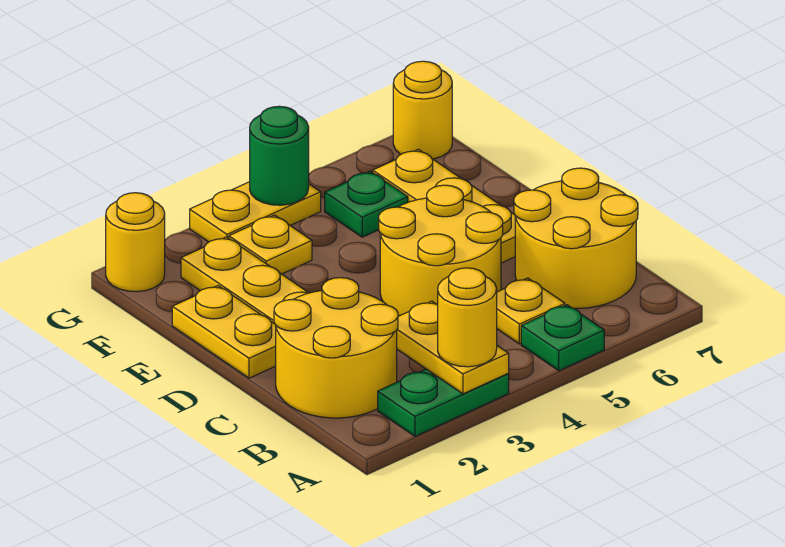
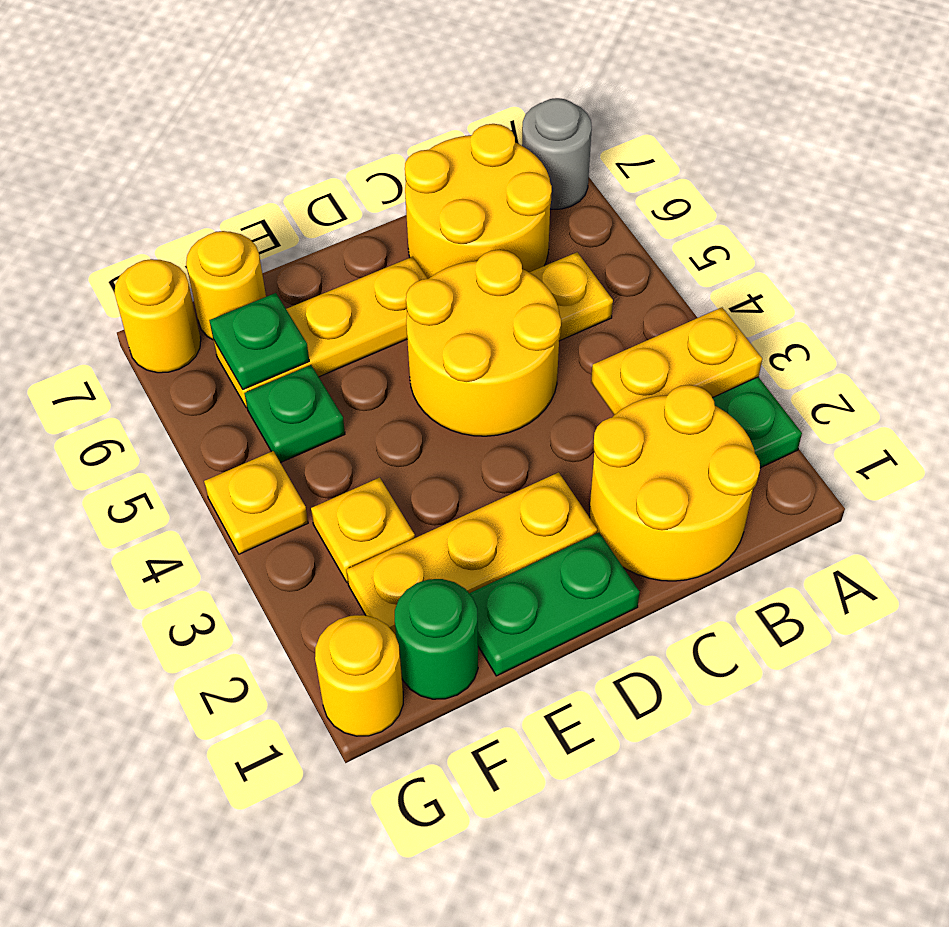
yellow round brick A3 level 3 -> yellow round brick F7 level 1
green plate A5 level 1 -> green plate F6 level 2
none -> grey round brick A7 level 1
yellow plate D1:E1 level 1 -> green plate D1:E1 level 1
yellow plate G3:G4 level 1 -> yellow plate G4 level 1
green round brick G4 level 2 -> green round brick F1 level 1

